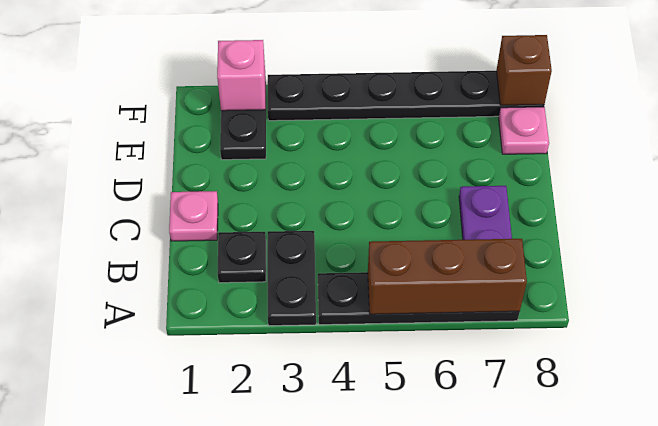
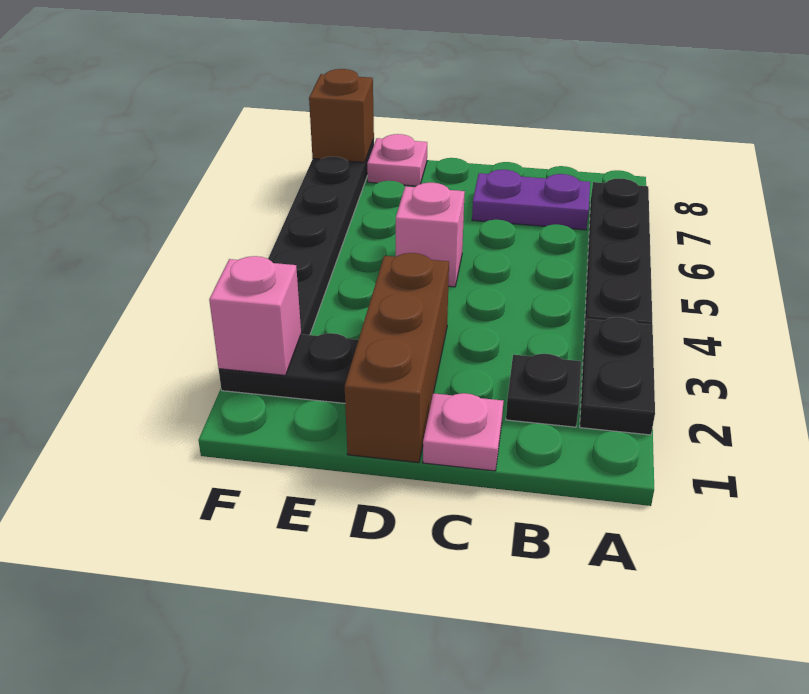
black plate A3:B3 level 1 -> black plate A2:A3 level 1
brown brick A5:A7 level 2 -> brown brick D1:D3 level 1
none -> pink brick D5 level 1

